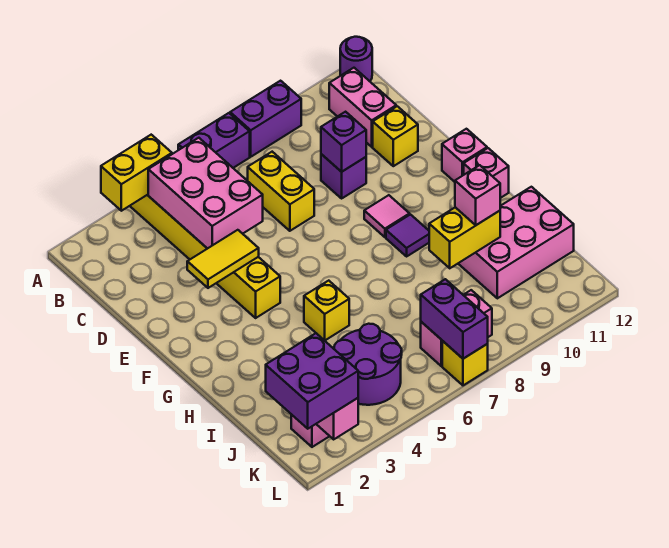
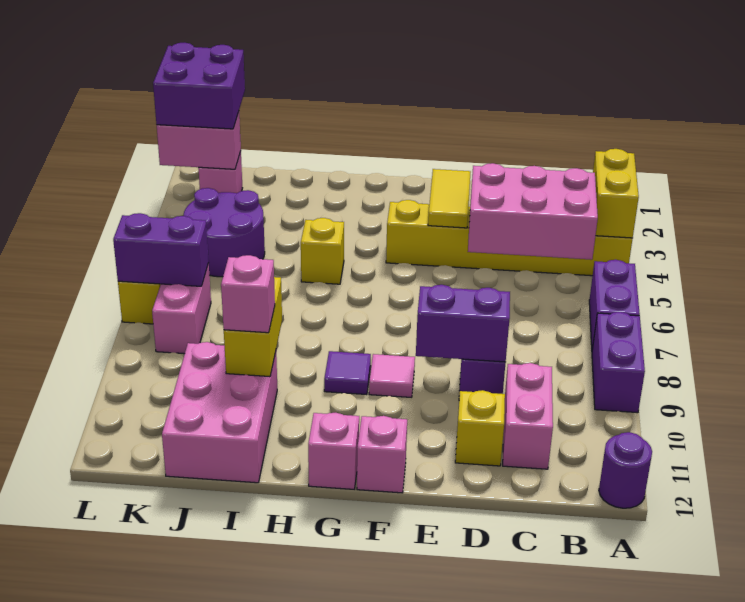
pink brick B11:C11 level 1 -> pink brick C10:C11 level 1
yellow brick C7:D7 level 1 -> none
purple brick D9 level 2 -> purple brick D9:E9 level 2

